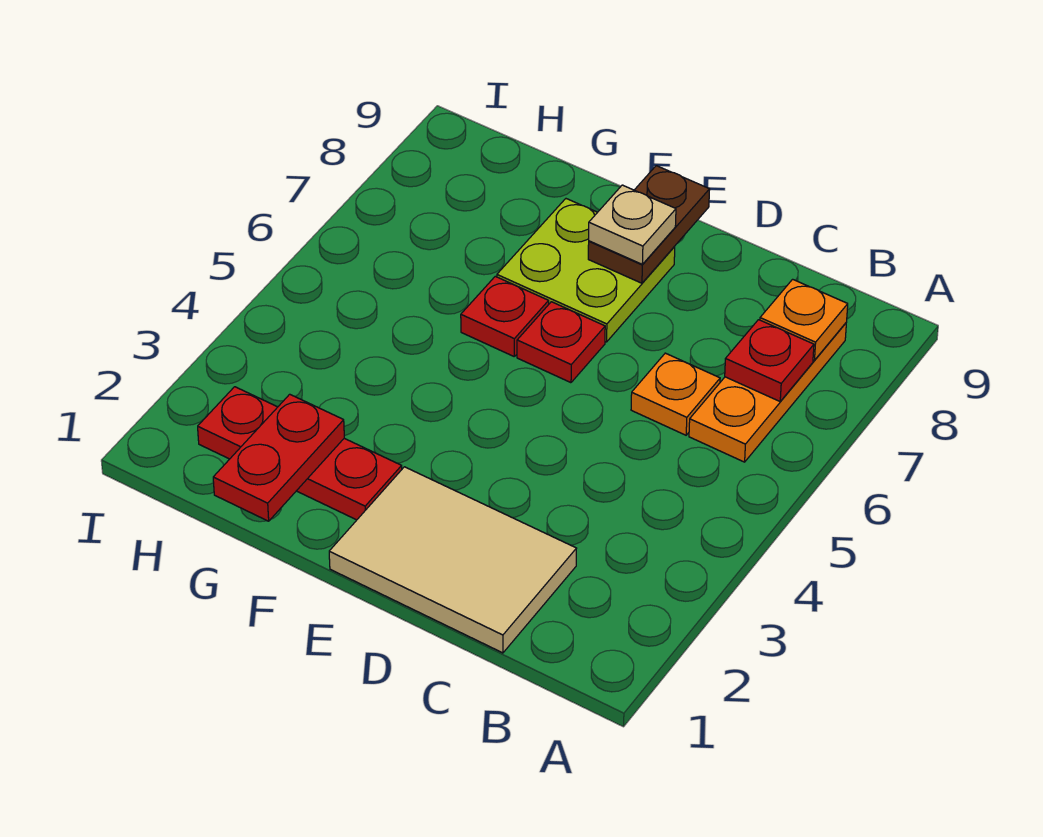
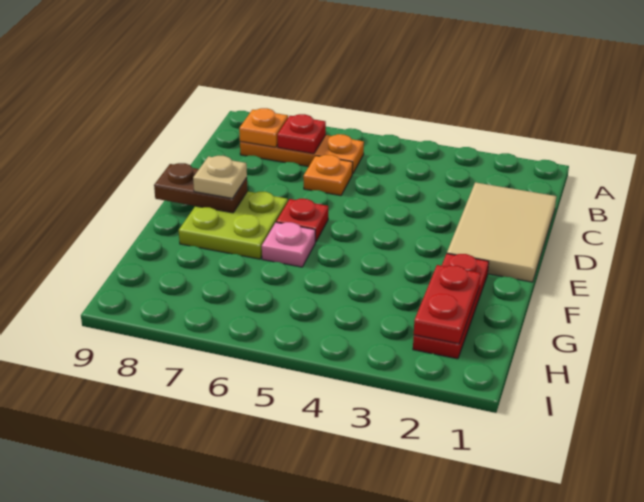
red plate F6 level 1 -> pink plate F6 level 1
red plate G1:G2 level 2 -> red plate G2:H2 level 2

